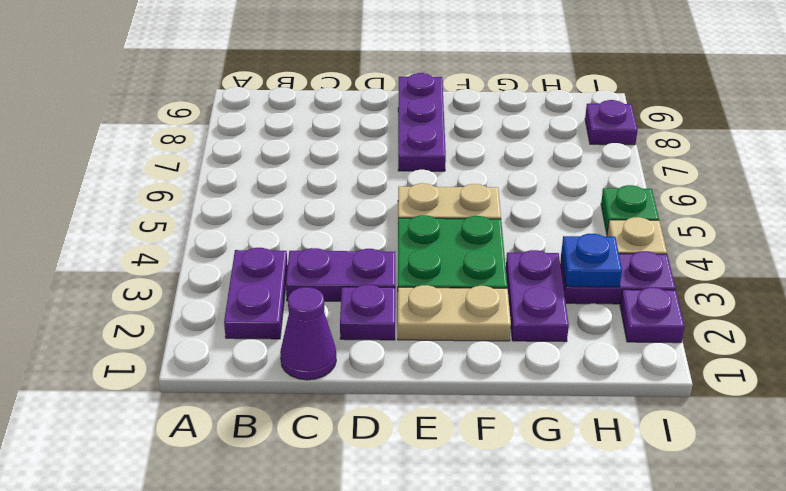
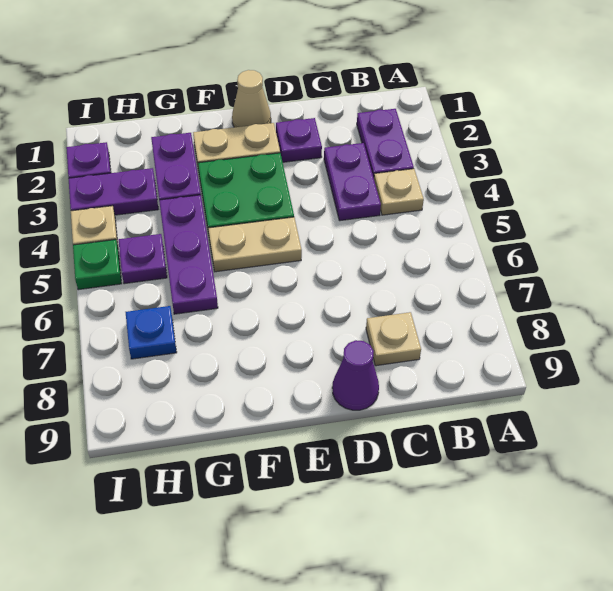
none -> tan plate B4 level 1
purple cone C1 level 1 -> purple cone D9 level 1
purple plate C3:D3 level 1 -> purple plate C3:C4 level 1
none -> tan plate C8 level 1
none -> tan cone E1 level 1
purple plate E7:E9 level 1 -> purple plate G4:G6 level 1
blue plate H3 level 2 -> blue plate H7 level 1
purple plate I8 level 1 -> purple plate H5 level 1

